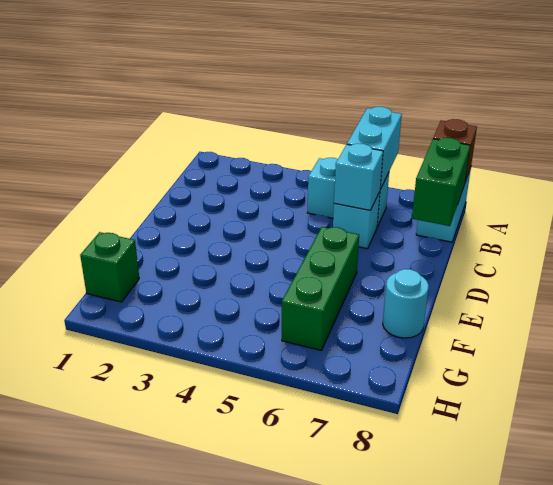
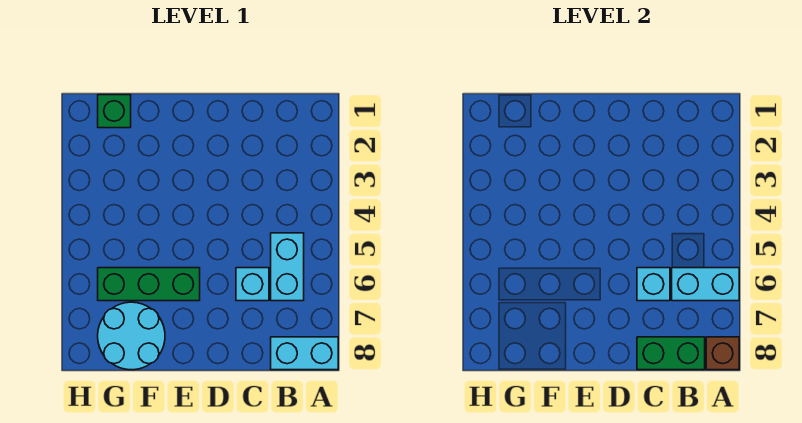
cyan round brick F8 level 1 -> cyan round brick F7:G8 level 1

